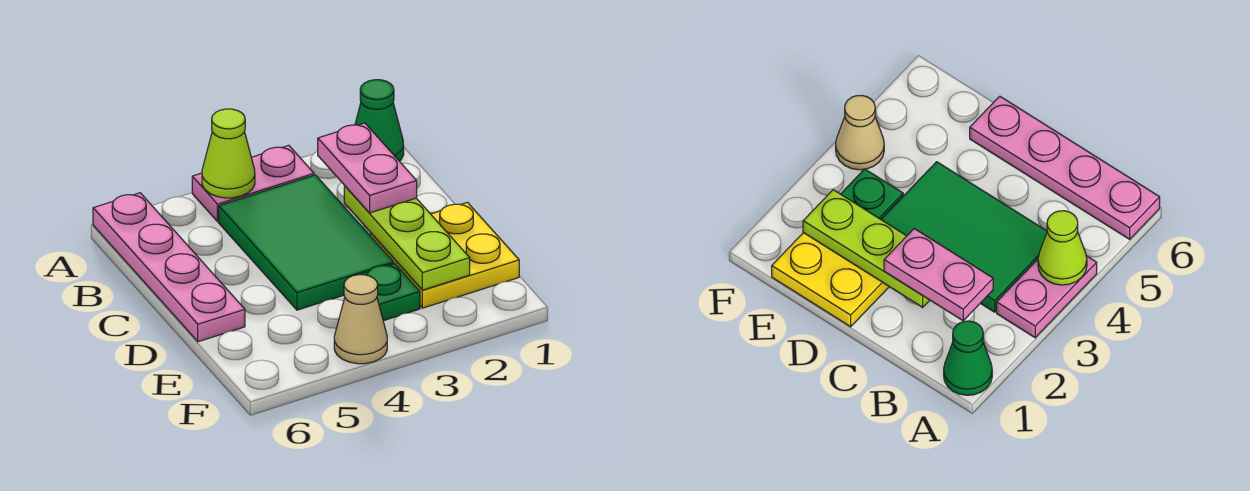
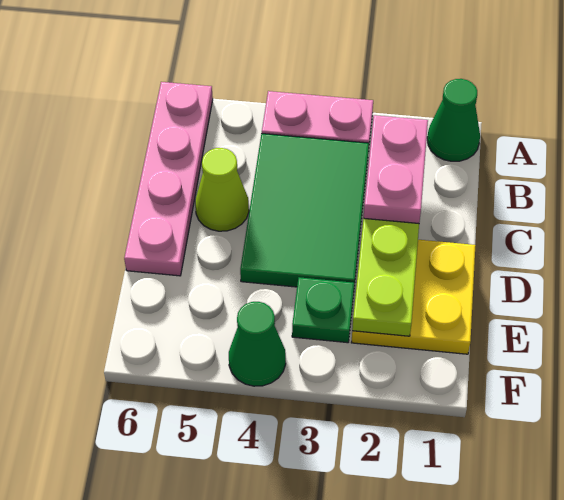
lime cone A4 level 2 -> lime cone C5 level 1
tan cone F4 level 1 -> green cone F4 level 1

